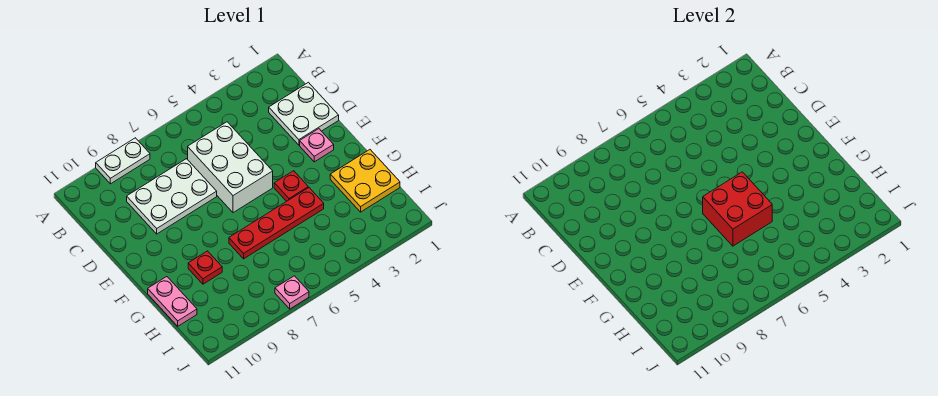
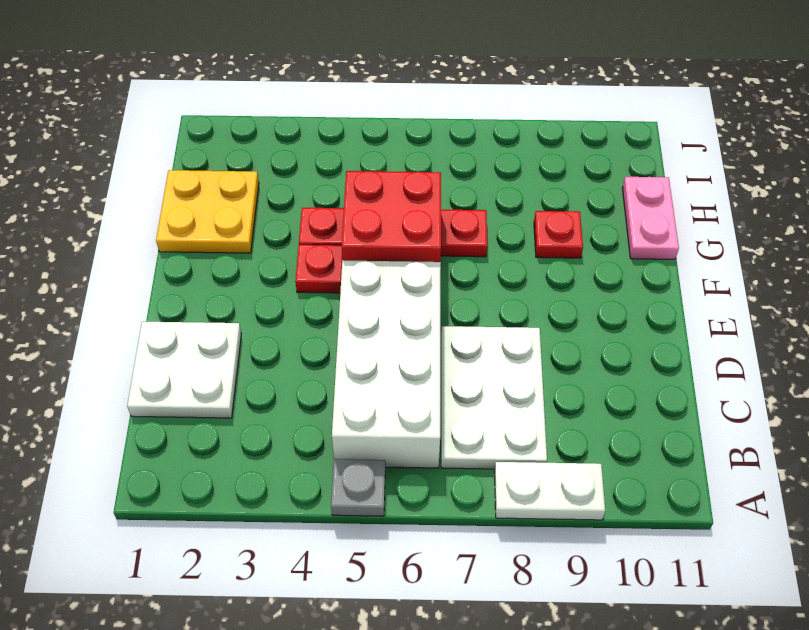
none -> grey plate A5 level 1
white brick C5:E6 level 1 -> white brick B5:E6 level 1
white plate C7:D9 level 1 -> white plate B7:D8 level 1
pink plate E2 level 1 -> none
pink plate J7 level 1 -> none

